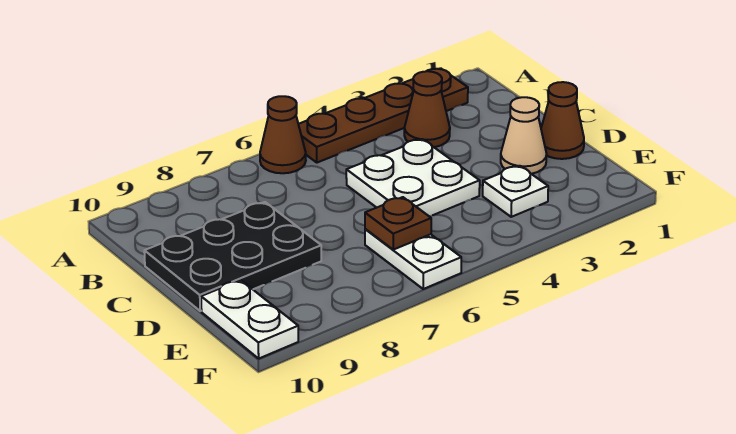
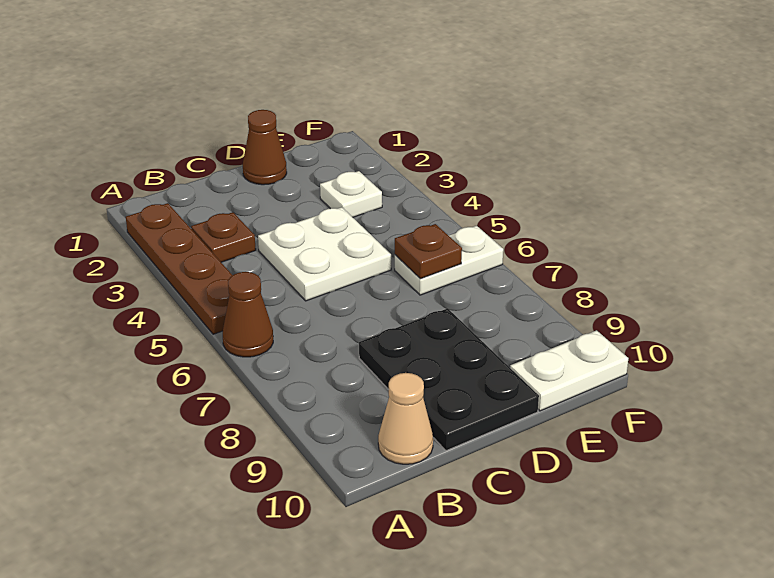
brown cone B3 level 1 -> brown plate B3 level 1
tan cone D2 level 1 -> tan cone B10 level 1

